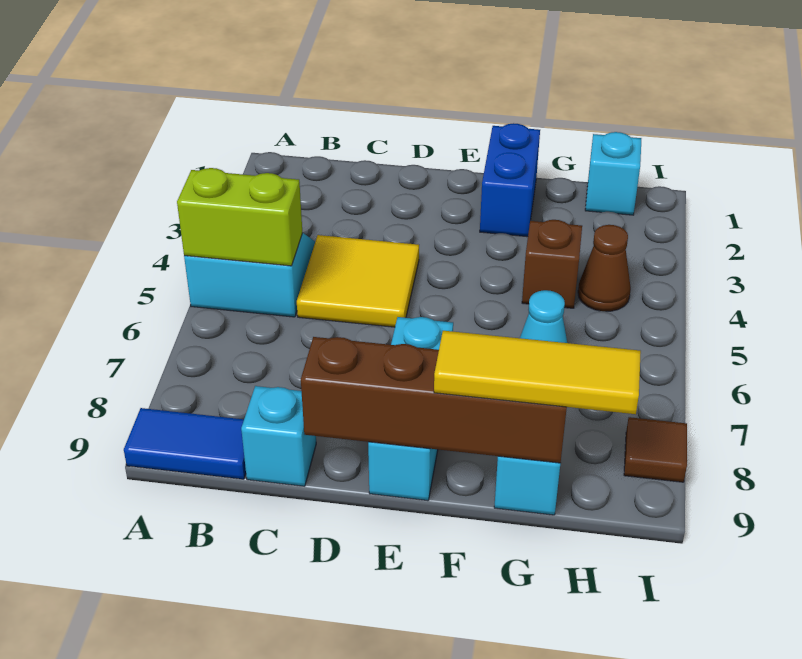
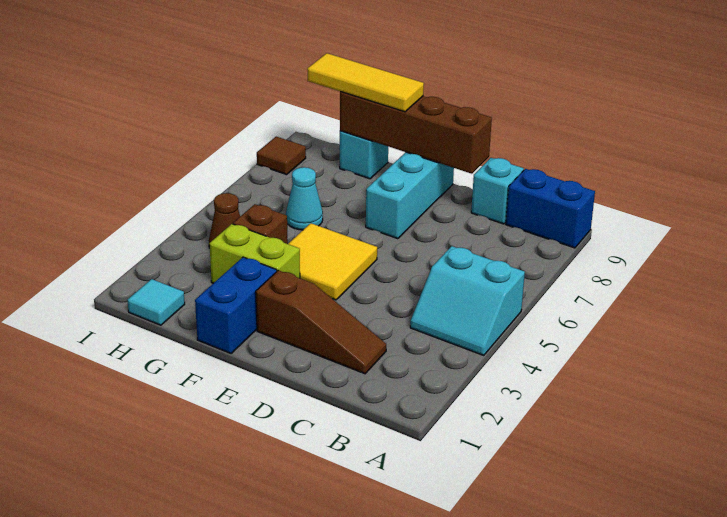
lime brick A5:B5 level 2 -> lime brick F3:G3 level 1
blue tile A9:B9 level 1 -> blue brick A9:B9 level 1
none -> brown slope C2:E2 level 1 top E
yellow tile C4:D5 level 1 -> yellow tile E4:F5 level 1
cyan brick H1 level 1 -> cyan tile H1 level 1

